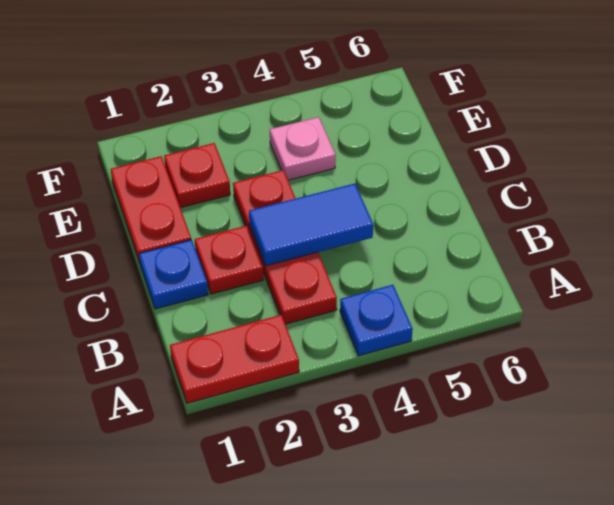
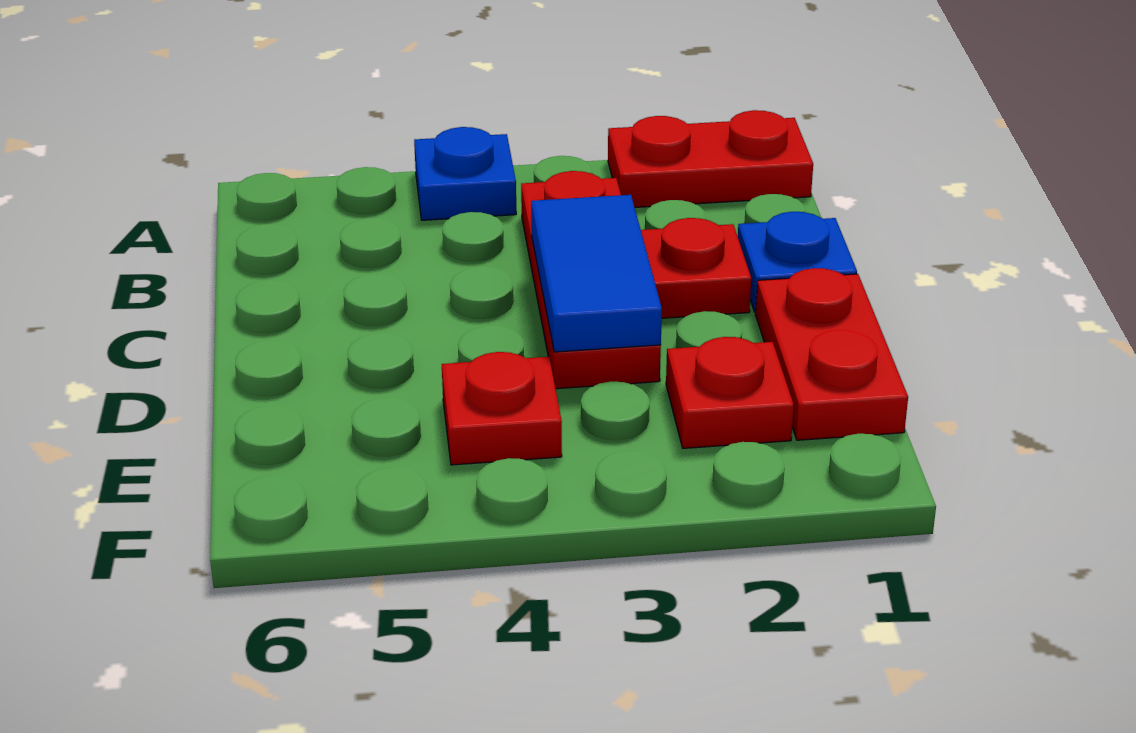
blue tile C3:C4 level 2 -> blue tile C3:D3 level 2
pink plate E4 level 1 -> red plate E4 level 1

